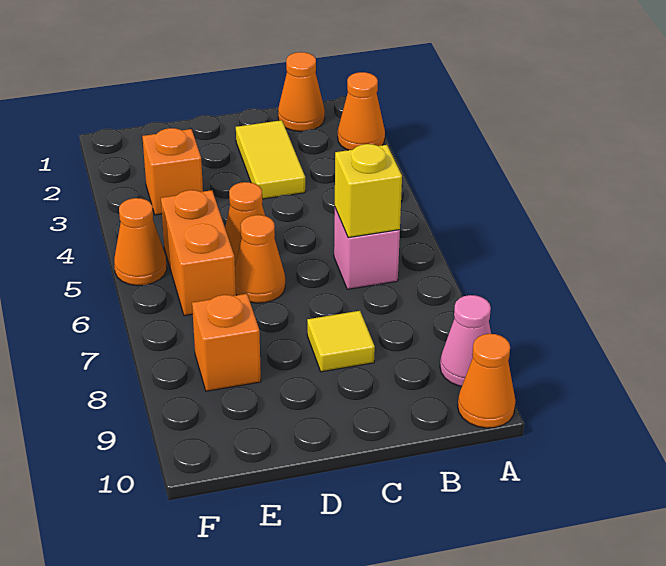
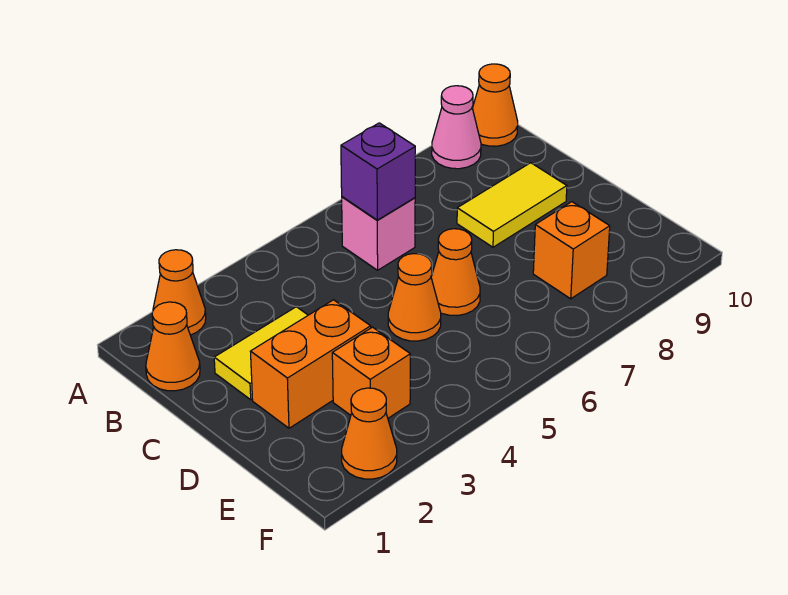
yellow brick B6 level 2 -> purple brick B6 level 2
yellow tile C8 level 1 -> yellow tile C8:C9 level 1
orange brick E5:E6 level 1 -> orange brick D2:D3 level 1
orange cone F5 level 1 -> orange cone F2 level 1

